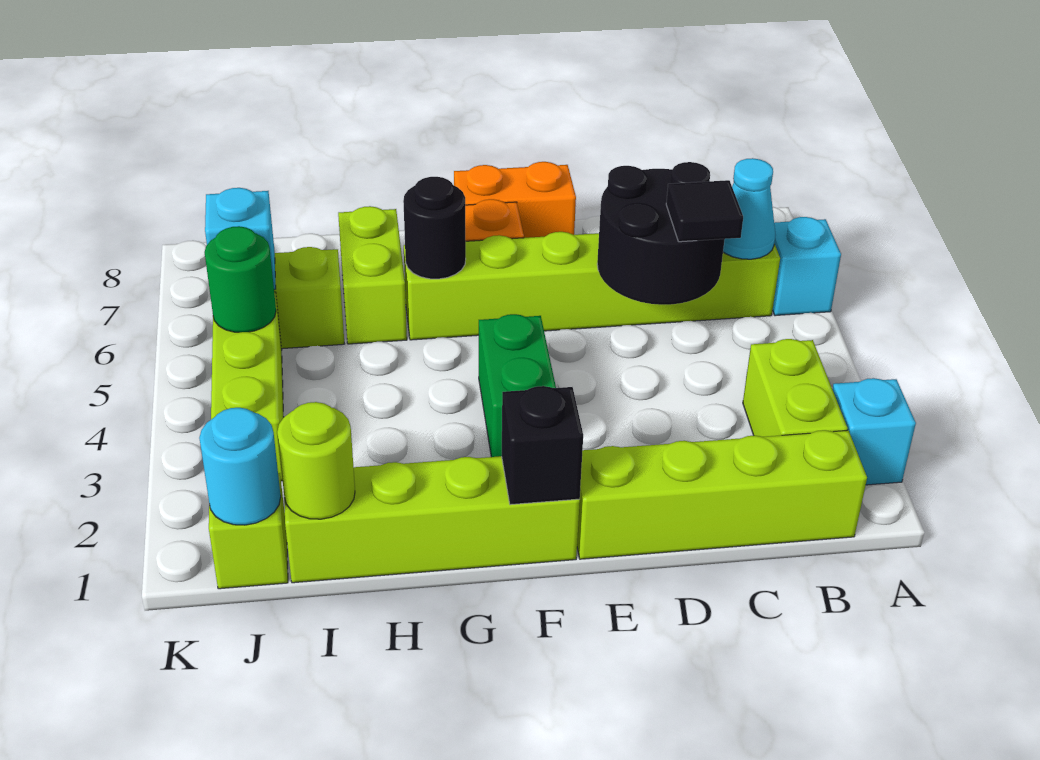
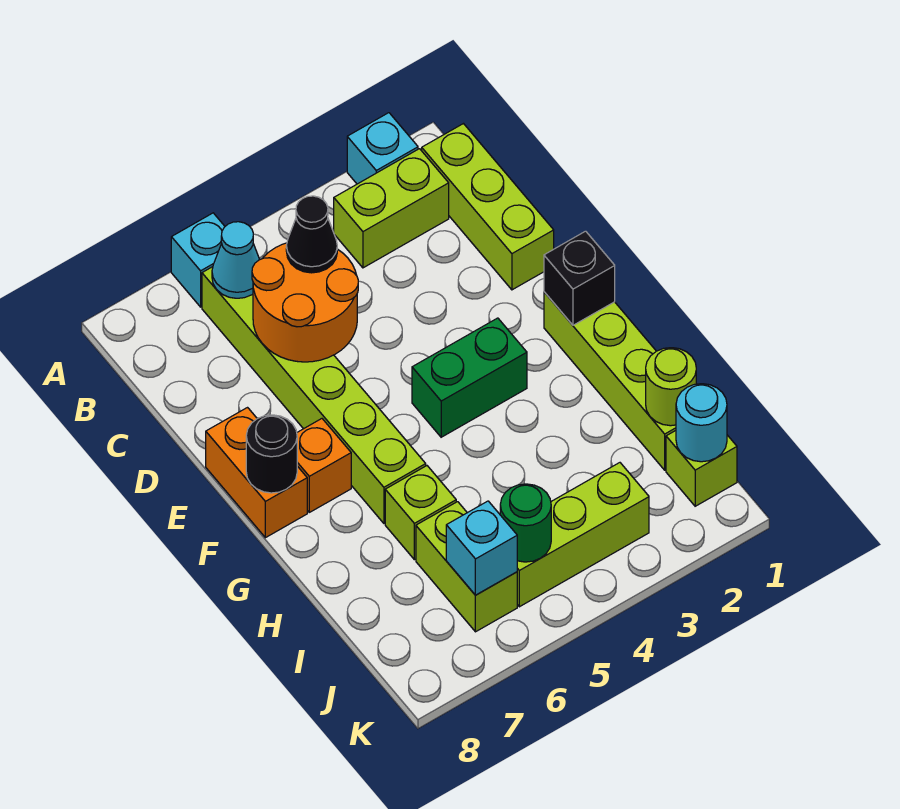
lime brick B1:E1 level 1 -> lime brick B1:D1 level 1
black round brick C5:D6 level 2 -> orange round brick C5:D6 level 2
black tile C5 level 3 -> black cone C5 level 3
black round brick G6 level 2 -> black round brick F8 level 2
lime brick H6:H7 level 1 -> lime brick H6 level 1

